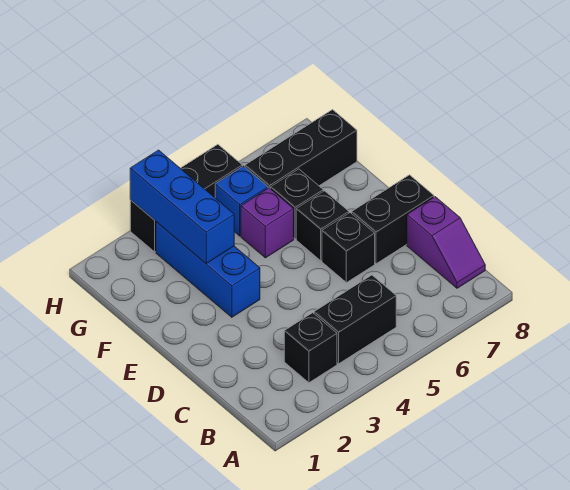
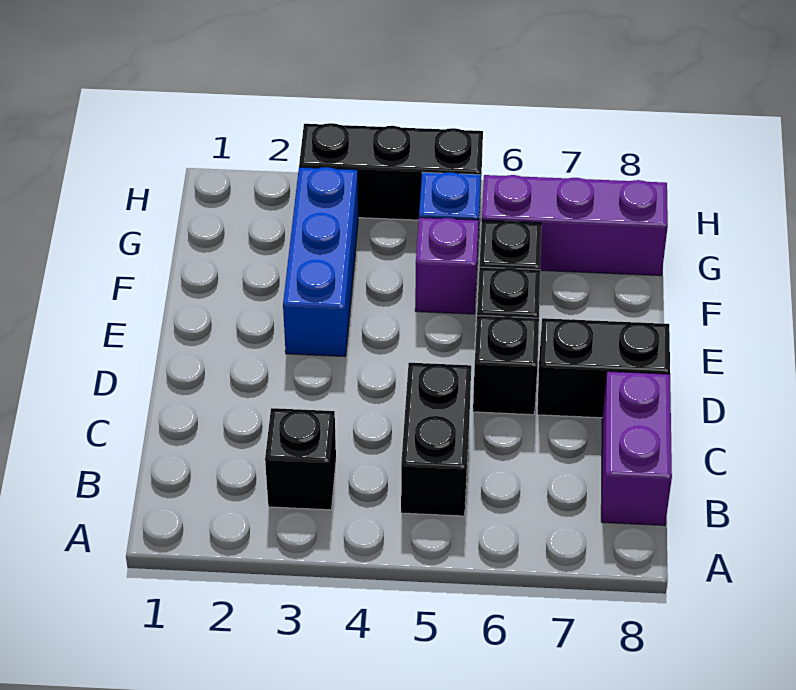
black brick B4:B5 level 1 -> black brick B5:C5 level 1
purple slope B8:C8 level 1 top C -> purple brick B8:C8 level 1
blue brick F3:H3 level 2 -> none
black brick G6:G8 level 1 -> purple brick G6:G8 level 1

